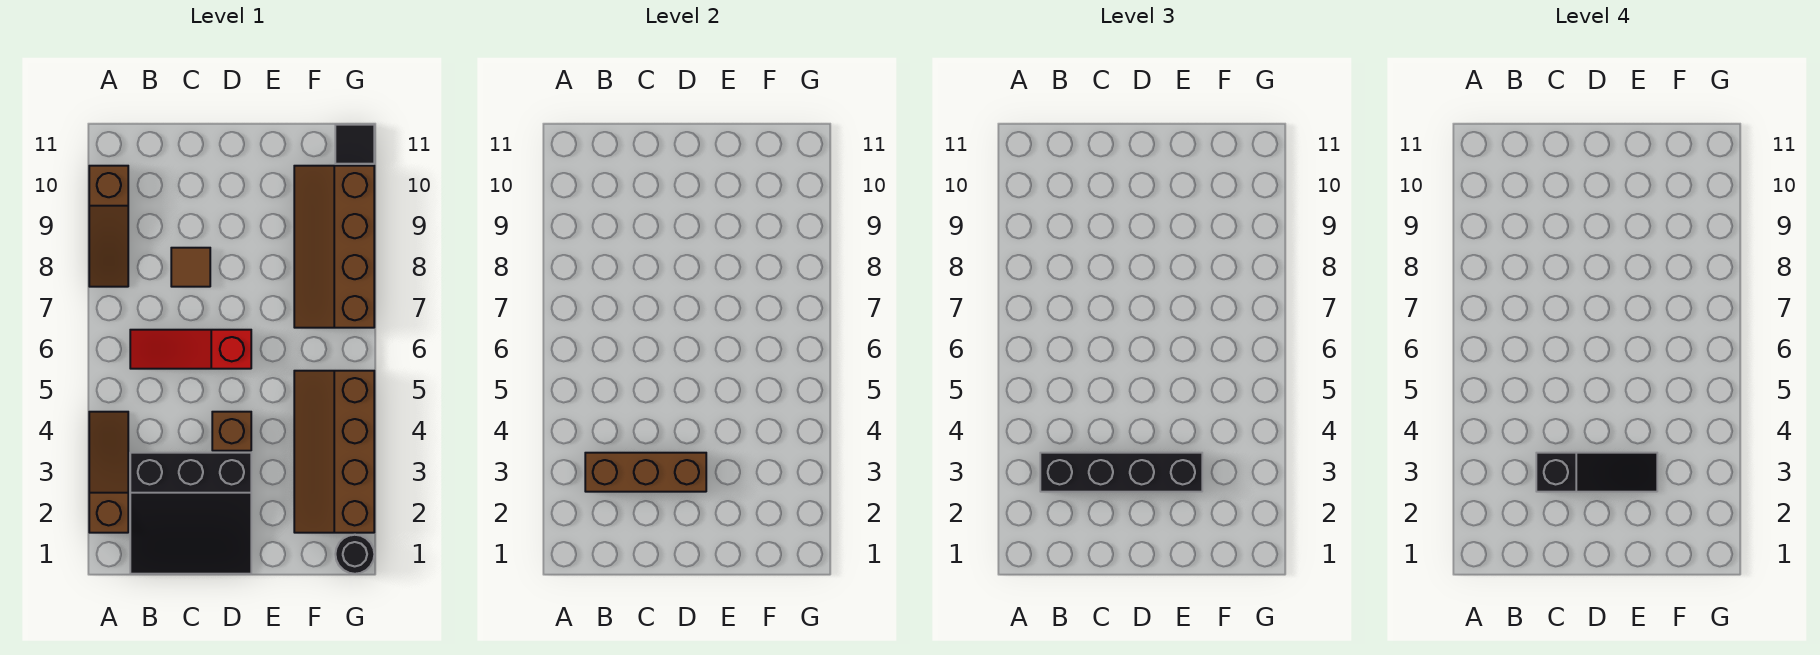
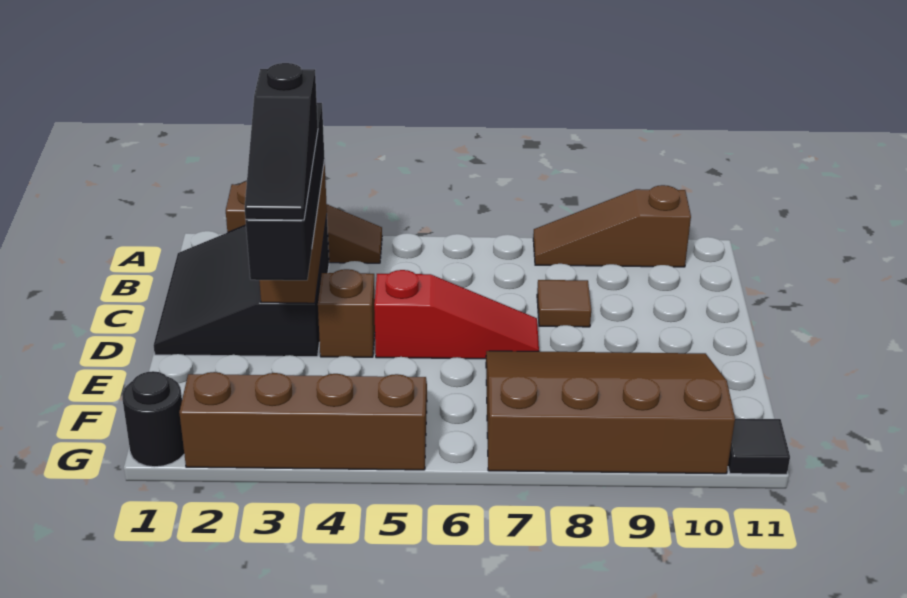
red slope B6:D6 level 1 top D -> red slope D5:D7 level 1 top 5
brown slope F7:G10 level 1 top G -> brown slope E7:G10 level 1 top G

